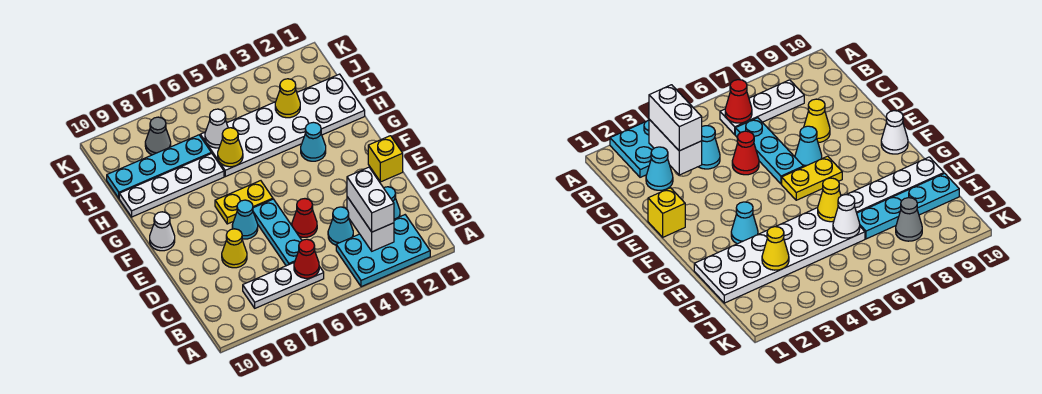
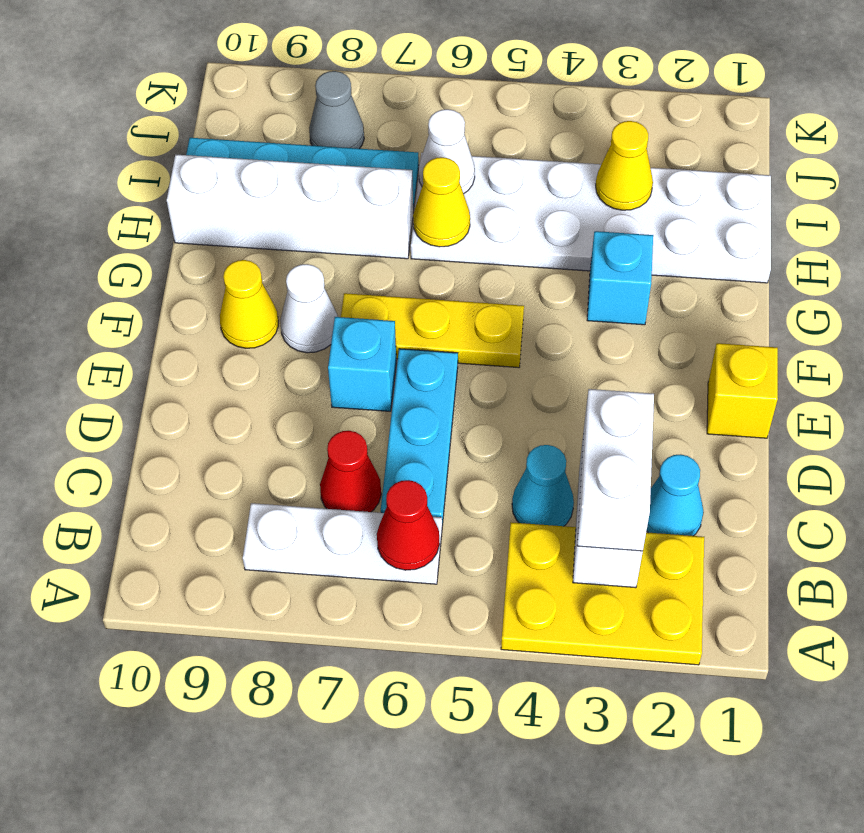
cyan plate A2:B4 level 1 -> yellow plate A2:B4 level 1
red cone D5 level 1 -> red cone C7 level 1
yellow cone D8 level 1 -> yellow cone F9 level 1
cyan cone E7 level 1 -> cyan brick E7 level 1
yellow plate F6:F7 level 1 -> yellow plate F5:F7 level 1
white cone F10 level 1 -> white cone F8 level 1
cyan cone G3 level 1 -> cyan brick G3 level 1
white plate H7:H10 level 1 -> white brick H7:H10 level 1

